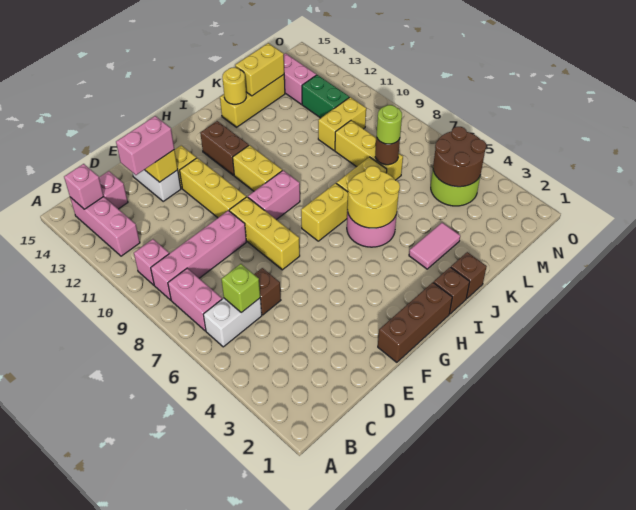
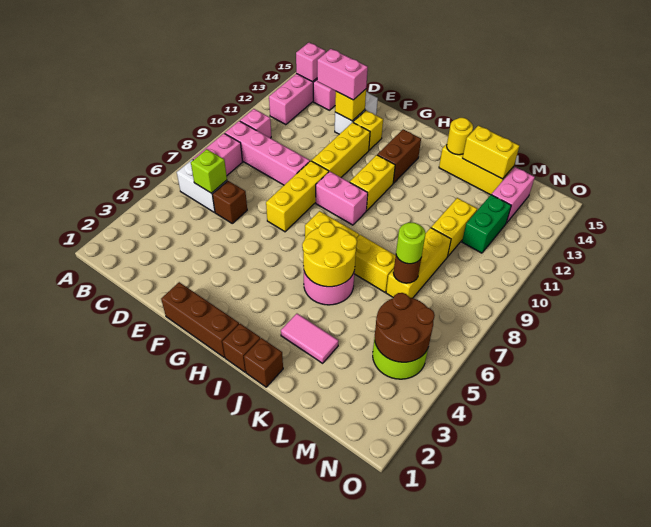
yellow brick L10:M10 level 1 -> yellow brick L10:L11 level 1

